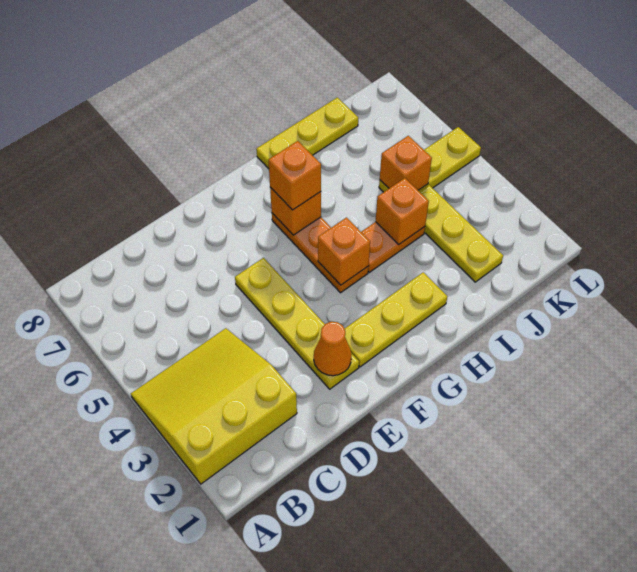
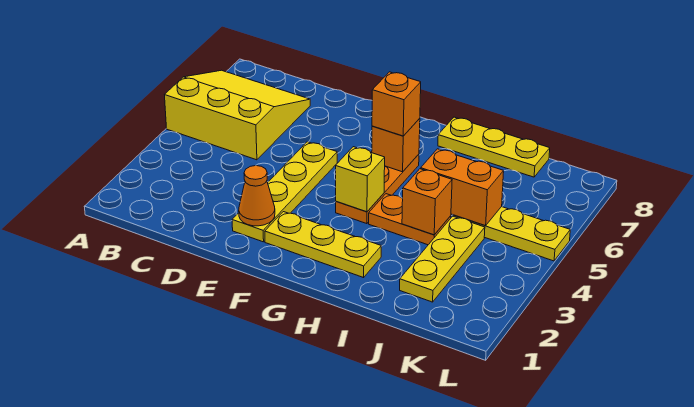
yellow slope A2:C4 level 1 top 2 -> yellow slope A5:C7 level 1 top 5
orange brick G4 level 2 -> yellow brick G4 level 2
orange brick J5 level 2 -> orange brick I5:J5 level 2

